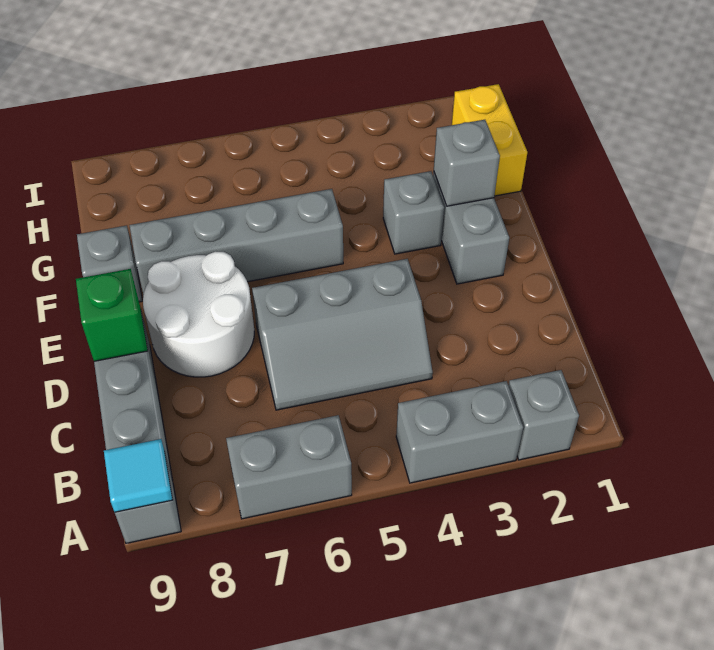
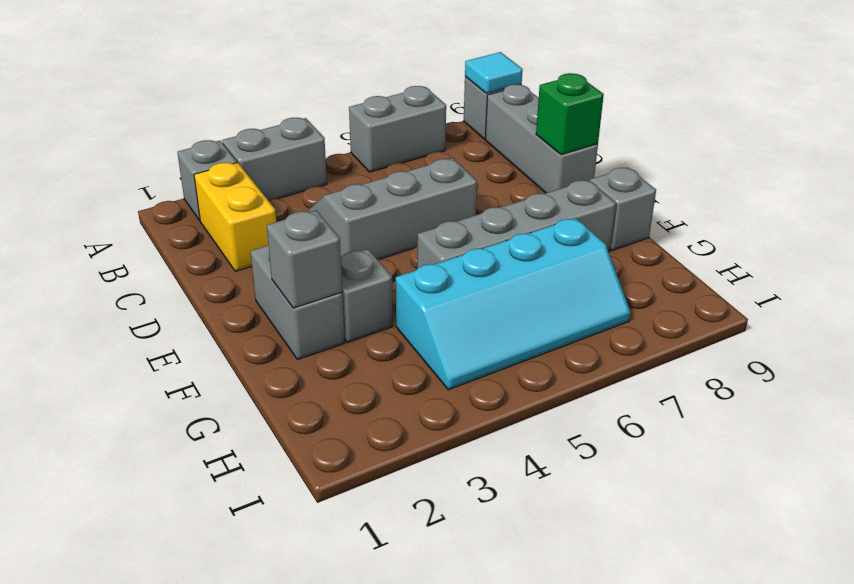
white round brick D7:E8 level 1 -> none
yellow brick G1:H1 level 1 -> yellow brick B2:C2 level 1
none -> cyan slope G4:H7 level 1 top G

